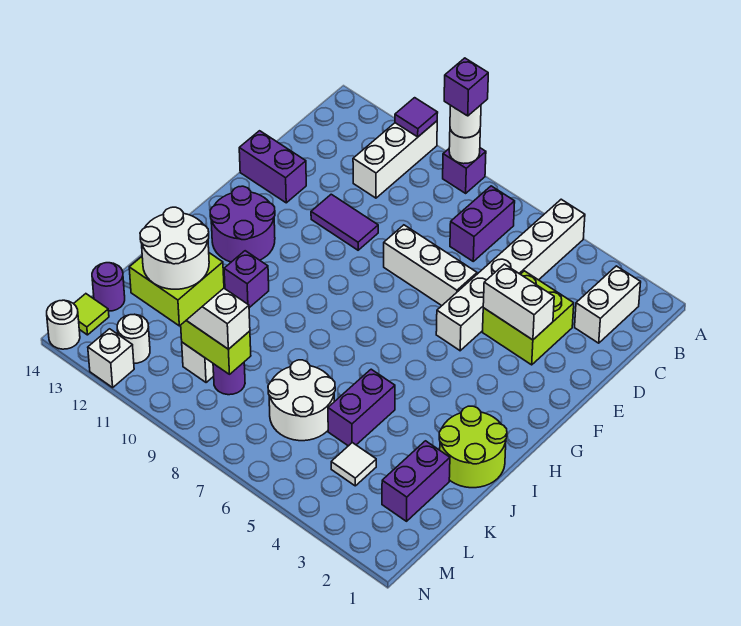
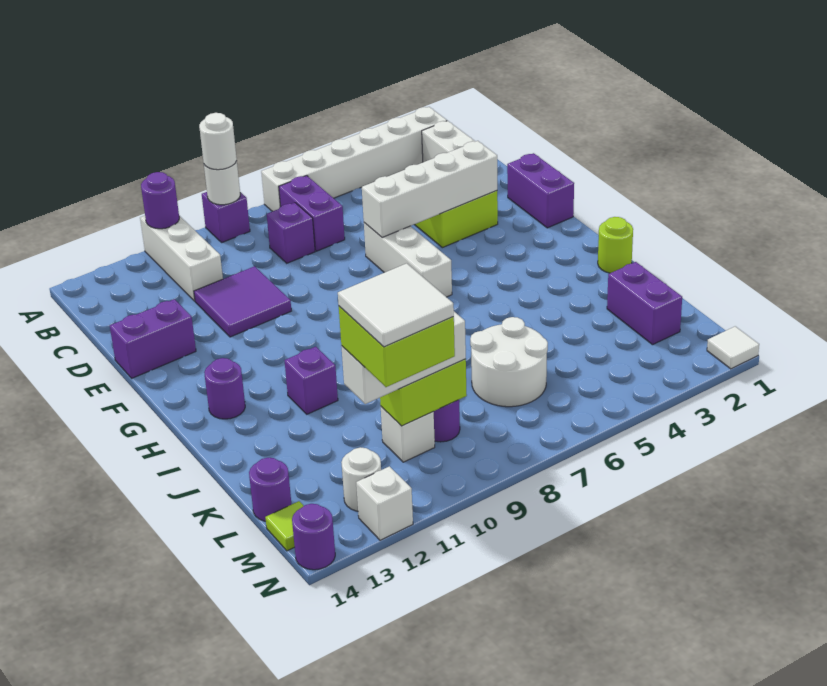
white brick A5:F5 level 1 -> white brick A2:A7 level 1
purple brick A9 level 4 -> purple brick C8 level 1
purple tile A11 level 2 -> purple round brick A11 level 2
white brick E3:E4 level 2 -> white brick E3:E6 level 2
white brick E6:E8 level 1 -> white brick E6:G6 level 1
purple tile E10:E11 level 1 -> purple tile D10:E11 level 1
purple round brick G12:H13 level 1 -> purple round brick H13 level 1
lime round brick I1:J2 level 1 -> lime round brick I1 level 1
purple brick J5:K5 level 1 -> purple brick E1:F1 level 1
white tile L4 level 1 -> white tile N1 level 1
white round brick L10:M11 level 5 -> white tile L10:M11 level 5
white round brick N14 level 1 -> purple round brick N14 level 1

